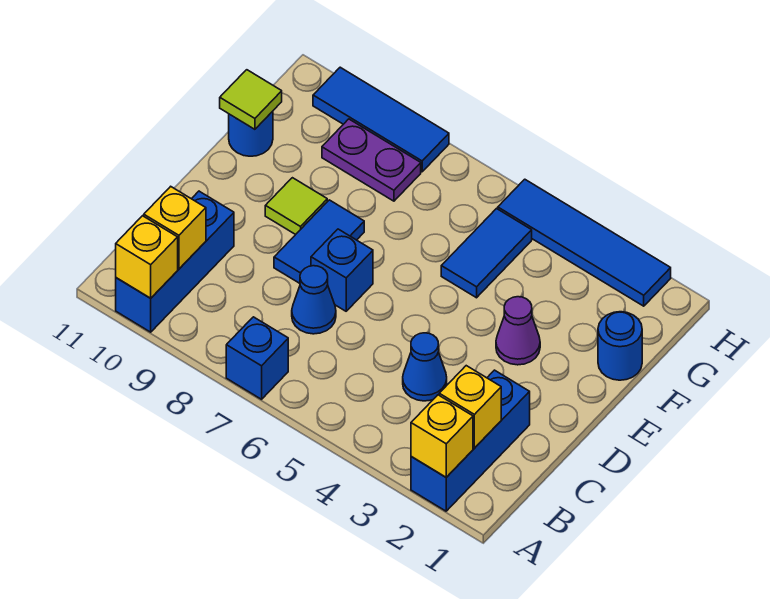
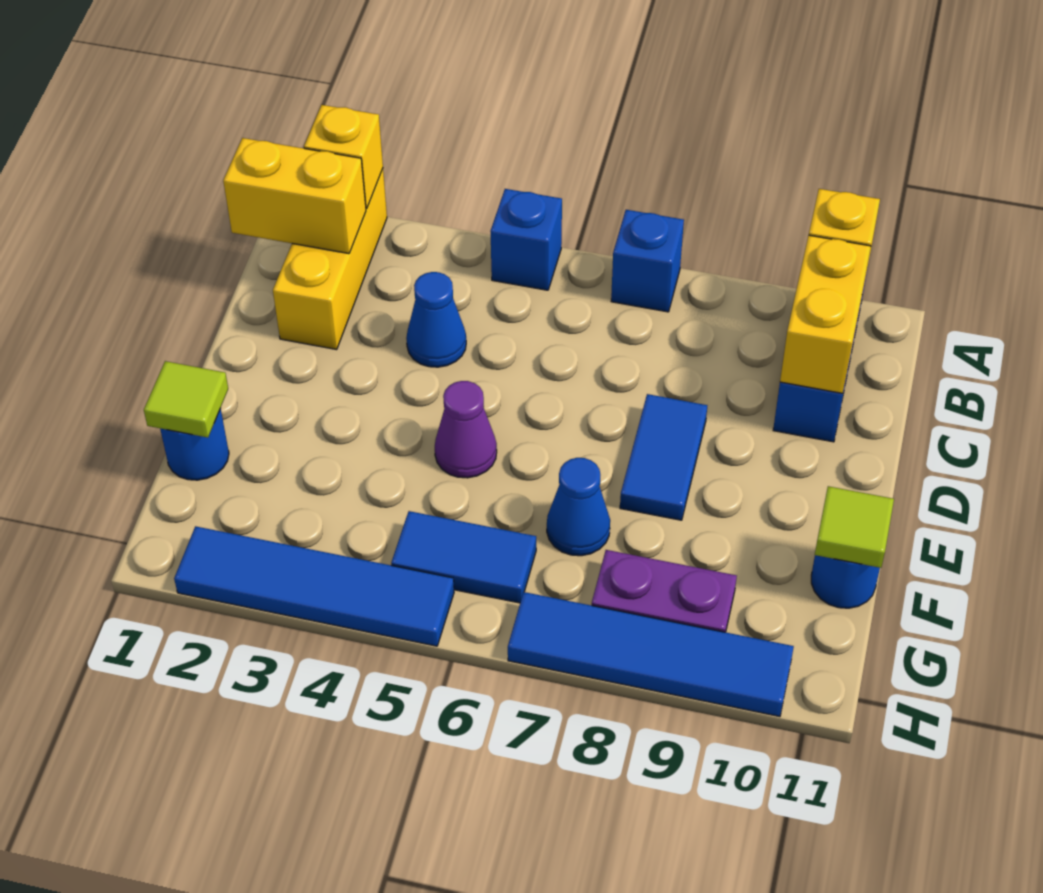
blue brick A2:C2 level 1 -> yellow brick A2:C2 level 1
yellow brick B2 level 2 -> yellow brick B1:B2 level 2
yellow brick B10 level 2 -> yellow brick B10:C10 level 2
blue cone C7 level 1 -> blue cone F7 level 1
blue brick D7 level 1 -> blue brick A5 level 1
purple cone E3 level 1 -> purple cone E5 level 1
lime tile E9 level 1 -> lime tile F1 level 2
blue tile F5:G5 level 1 -> blue tile G5:G6 level 1
blue tile H8:H10 level 1 -> blue tile H7:H10 level 1

